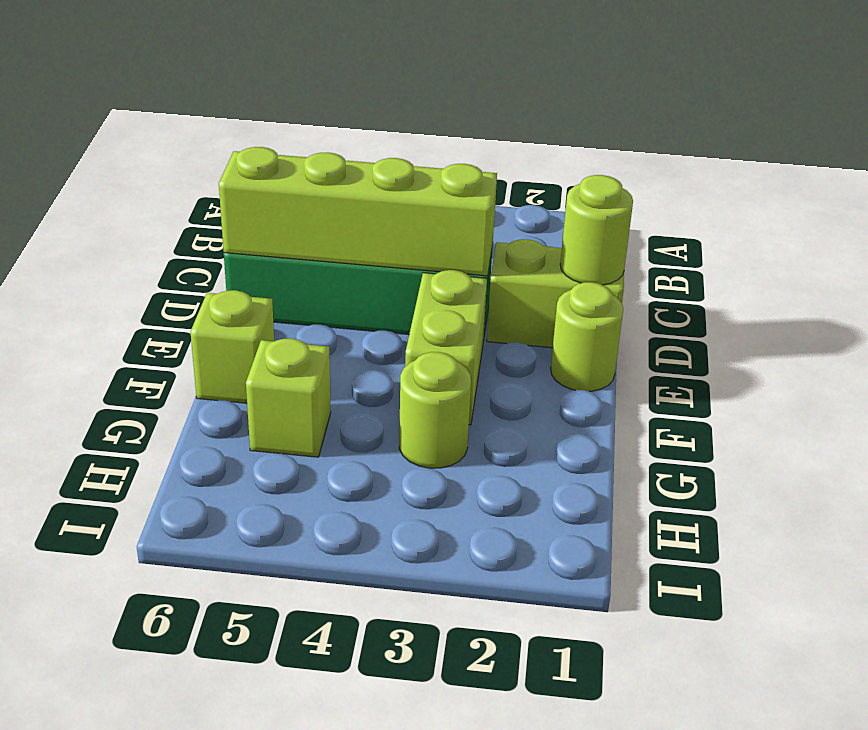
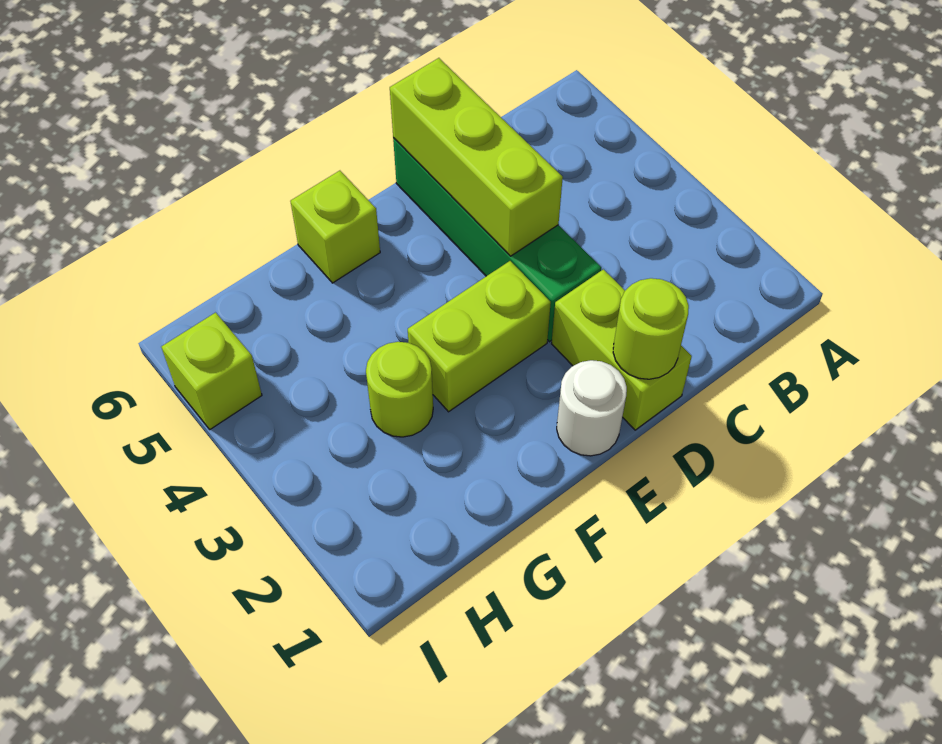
lime brick D3:D6 level 2 -> lime brick D4:D6 level 2
lime round brick E1 level 1 -> white round brick E1 level 1
lime brick G5 level 1 -> lime brick I5 level 1

